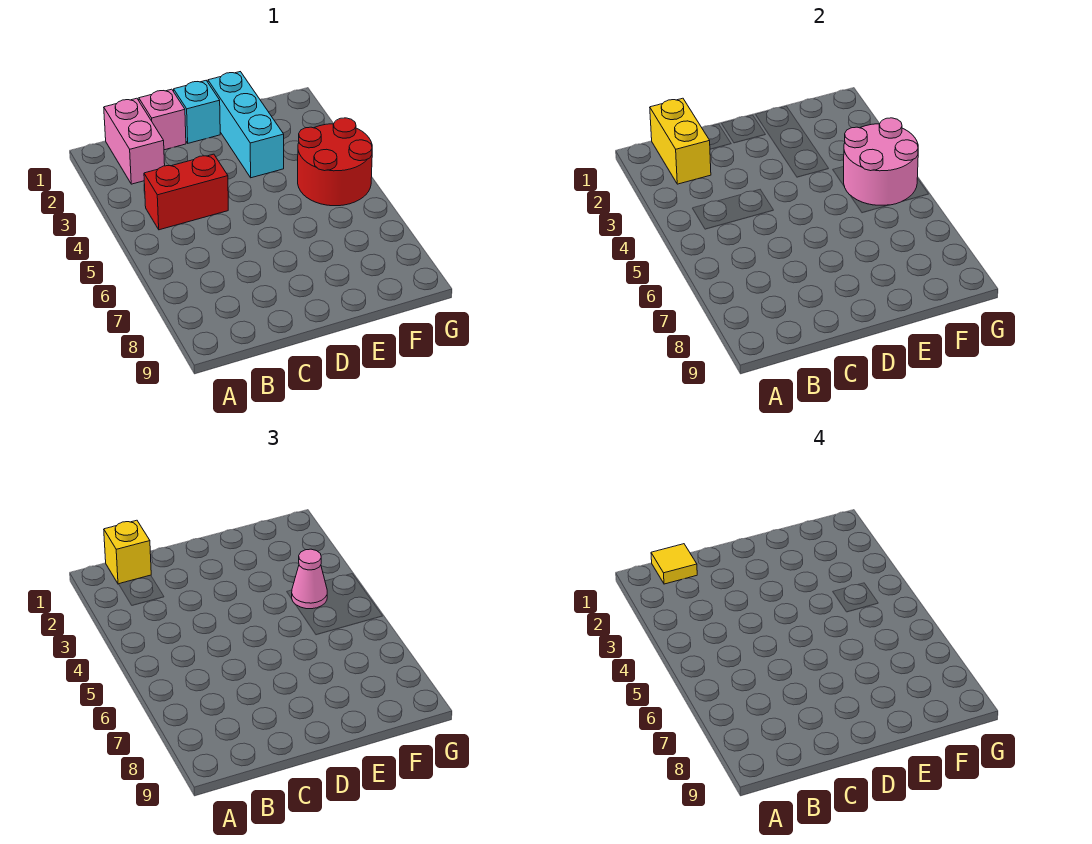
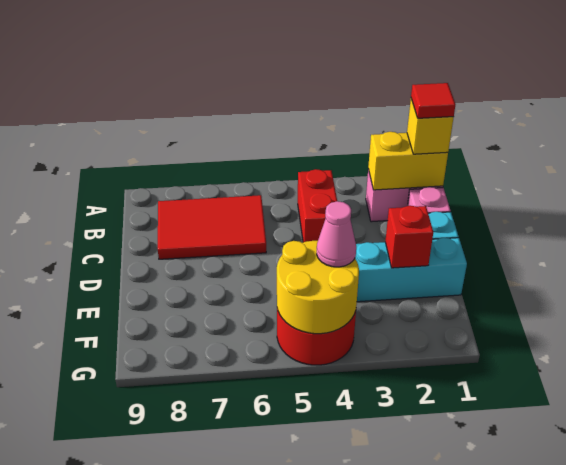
yellow tile B1 level 4 -> red tile B1 level 4
none -> red tile B6:C8 level 1
none -> red brick E2 level 2
pink round brick F4:G5 level 2 -> yellow round brick F4:G5 level 2

